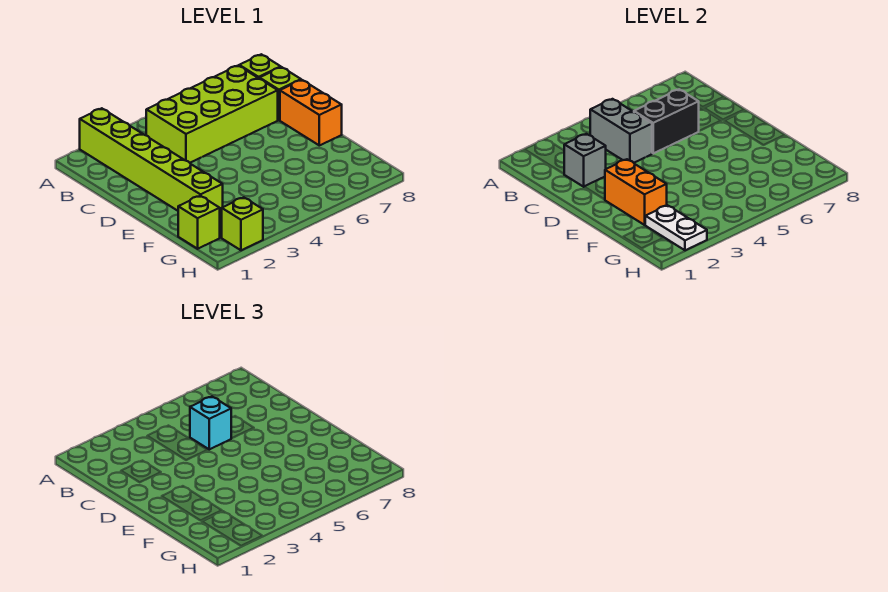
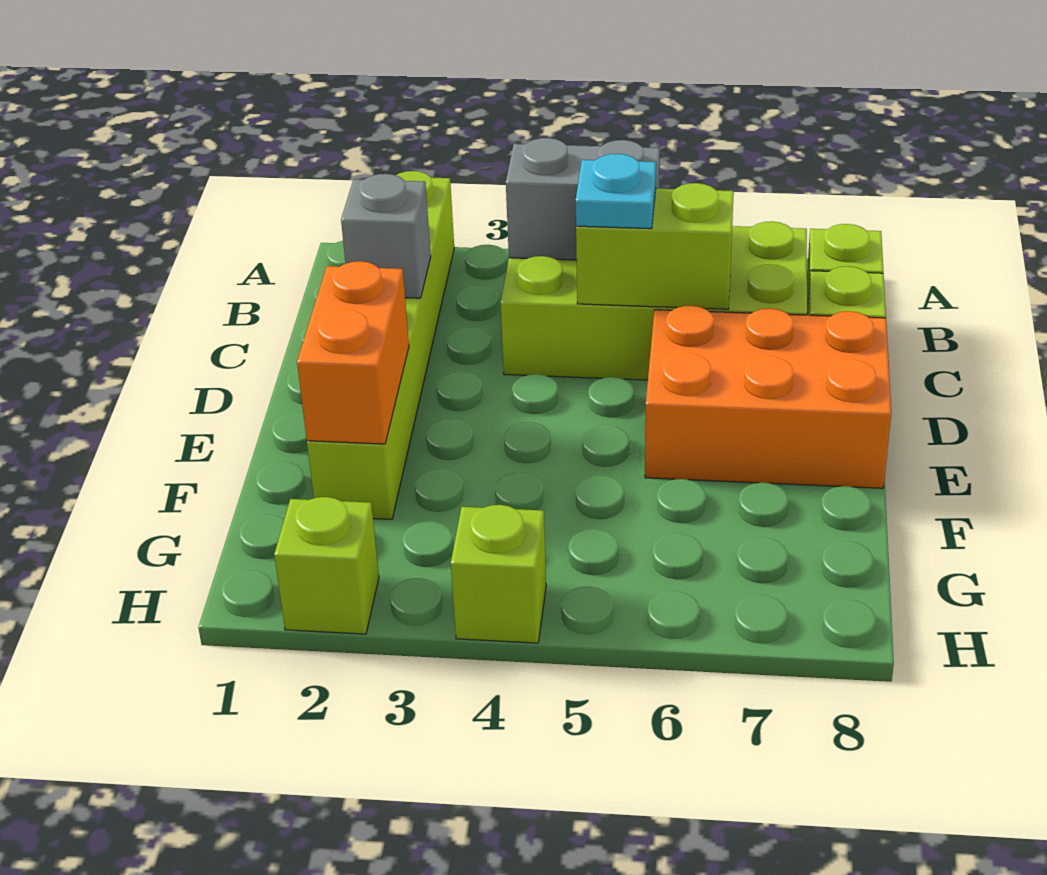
grey brick B4:C4 level 2 -> grey brick B4:B5 level 2
black brick C5:C6 level 2 -> lime brick C5:C6 level 2
cyan brick C5 level 3 -> cyan plate C5 level 3
orange brick D8:E8 level 1 -> orange brick D6:E8 level 1
lime brick G1 level 1 -> lime brick H4 level 1
white plate G2:H2 level 2 -> none

